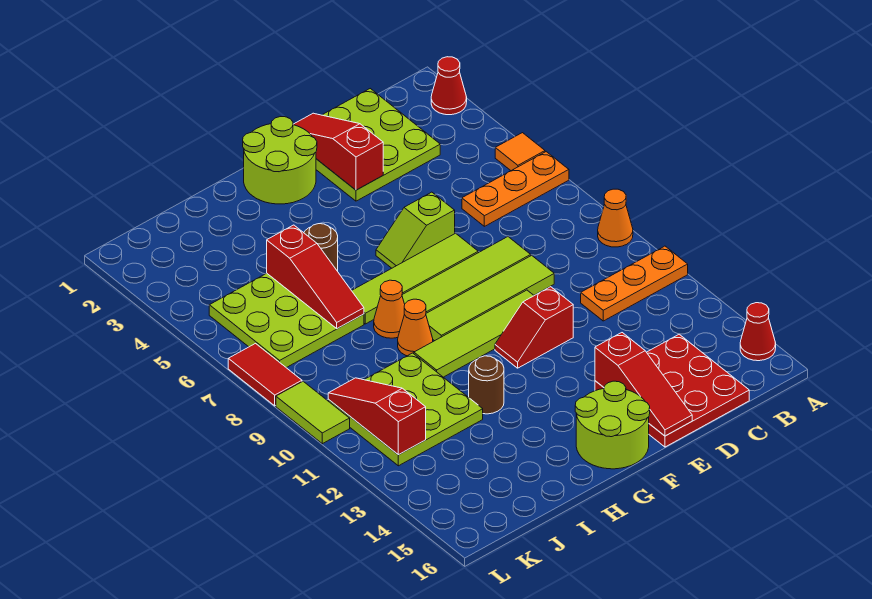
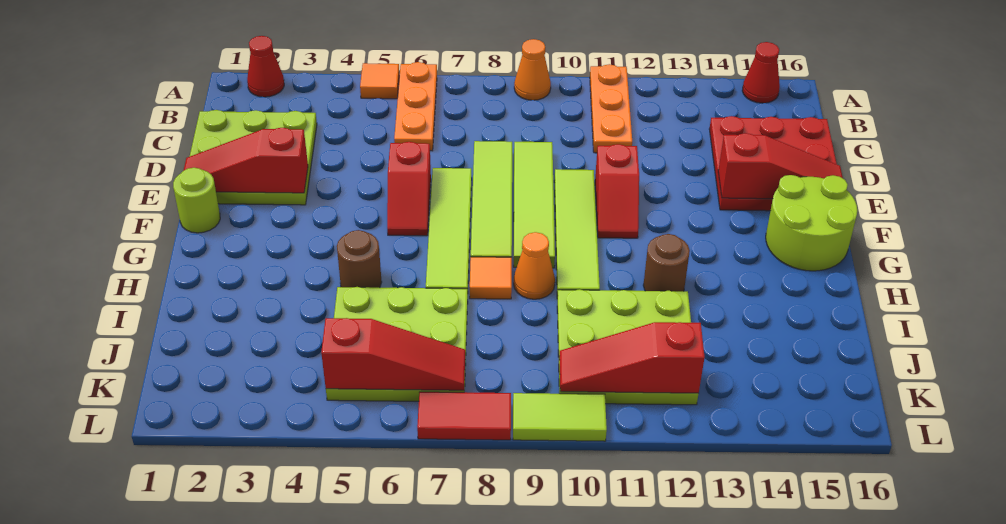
lime slope E6:F6 level 1 top E -> red slope E6:F6 level 1 top E
lime round brick F1:G2 level 1 -> lime round brick F1 level 1
orange cone H8 level 1 -> orange tile H8 level 1
red slope I5:I7 level 2 top 5 -> red slope K5:K7 level 2 top 5

